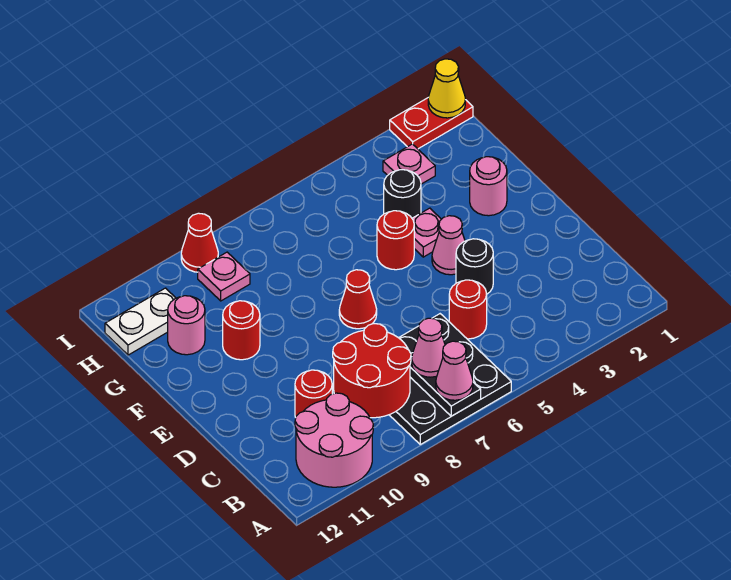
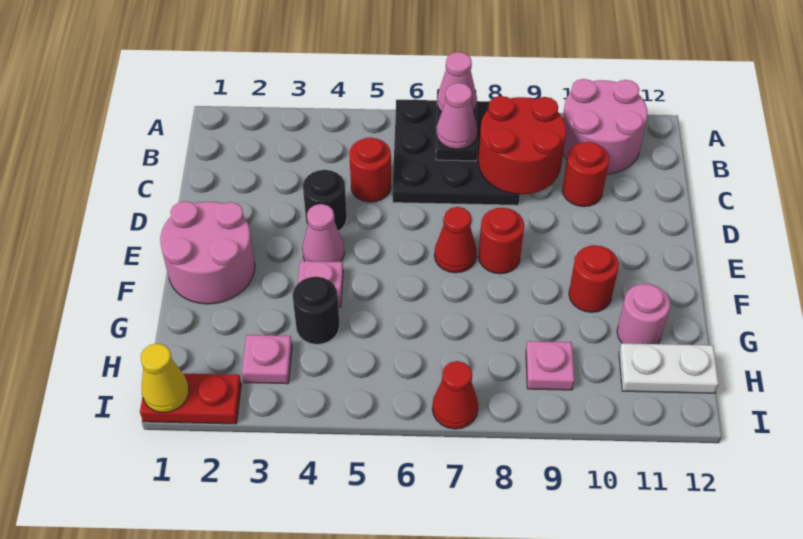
pink round brick F2 level 1 -> pink round brick E1:F2 level 1
red round brick F5 level 1 -> red round brick E8 level 1
red cone I9 level 1 -> red cone I7 level 1

